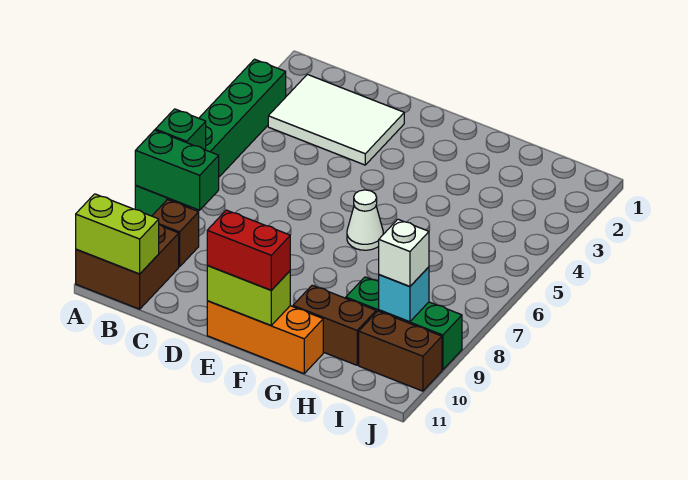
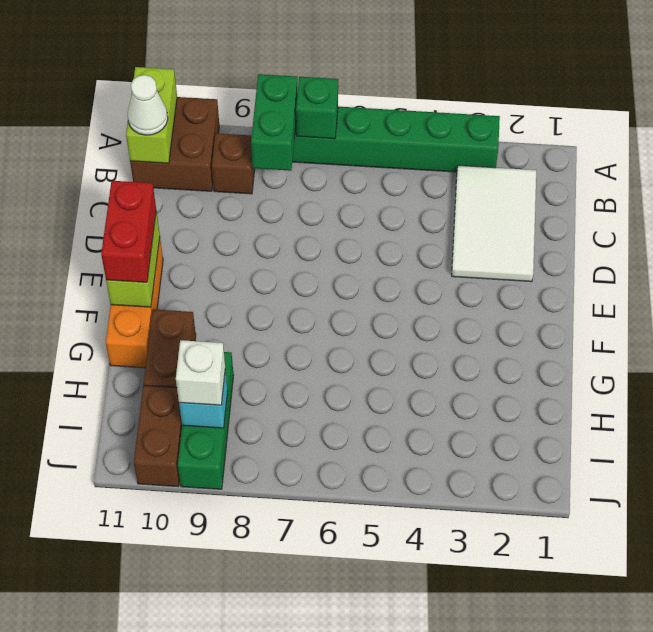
white cone F6 level 1 -> white cone B11 level 3

